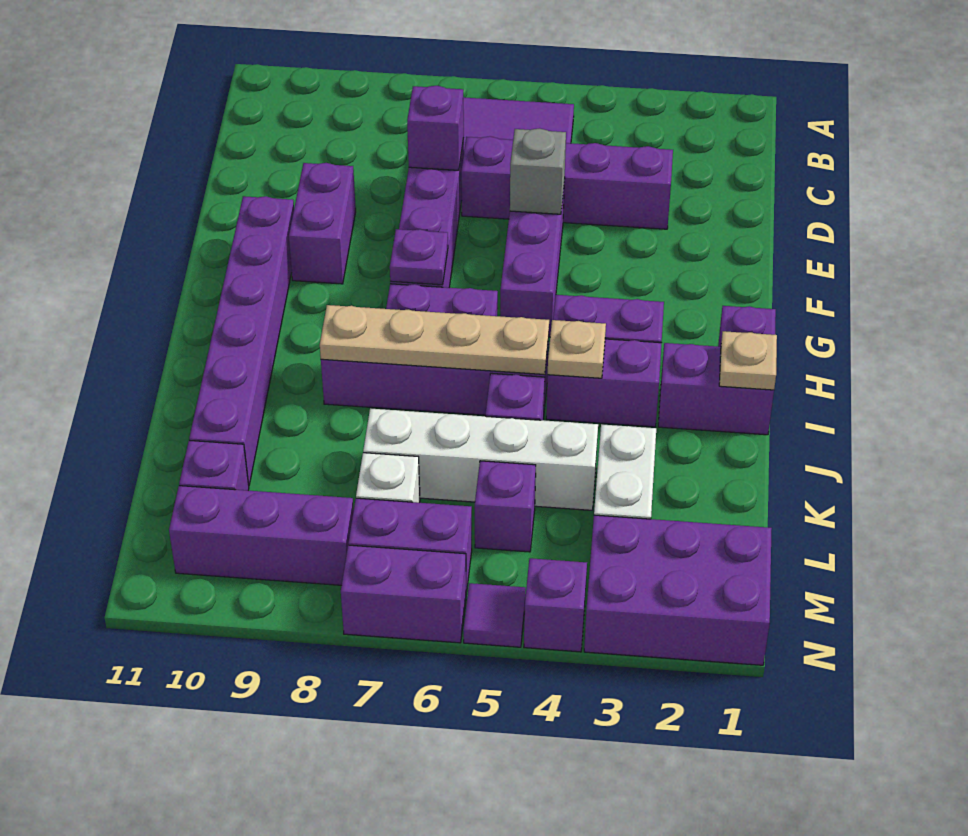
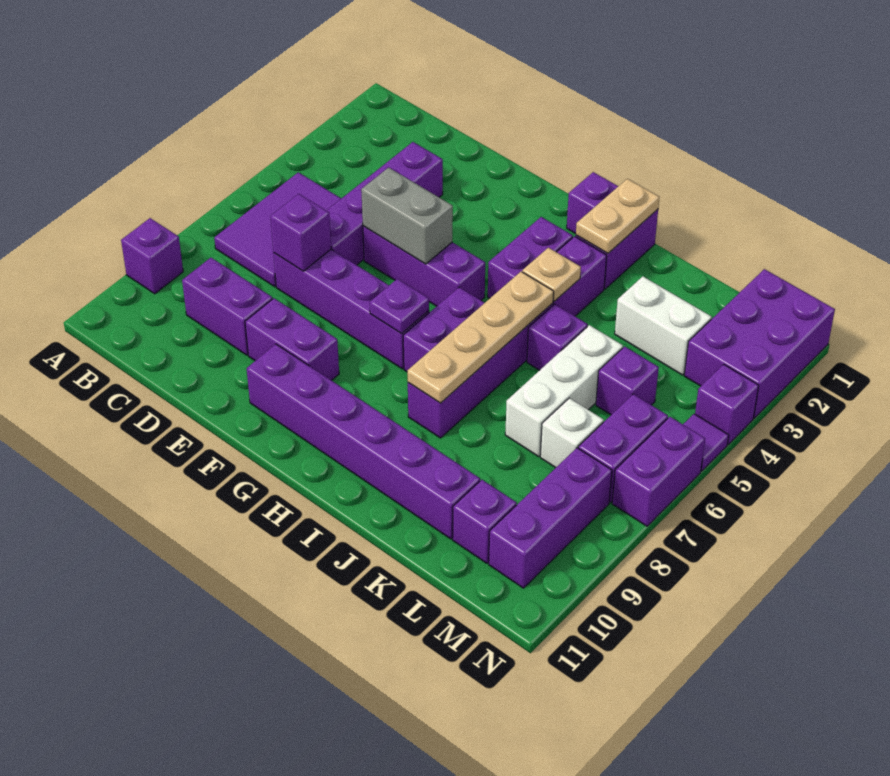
none -> purple brick A9 level 1
none -> purple brick C9:D9 level 1
grey brick E5 level 2 -> grey brick E5:F5 level 2
tan plate I1 level 2 -> tan plate I1:I2 level 2
white brick K4:K7 level 1 -> white brick K5:K7 level 1

